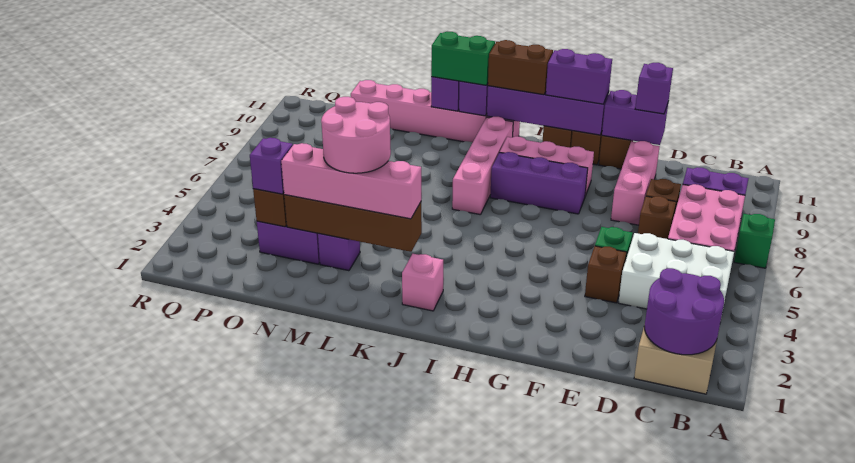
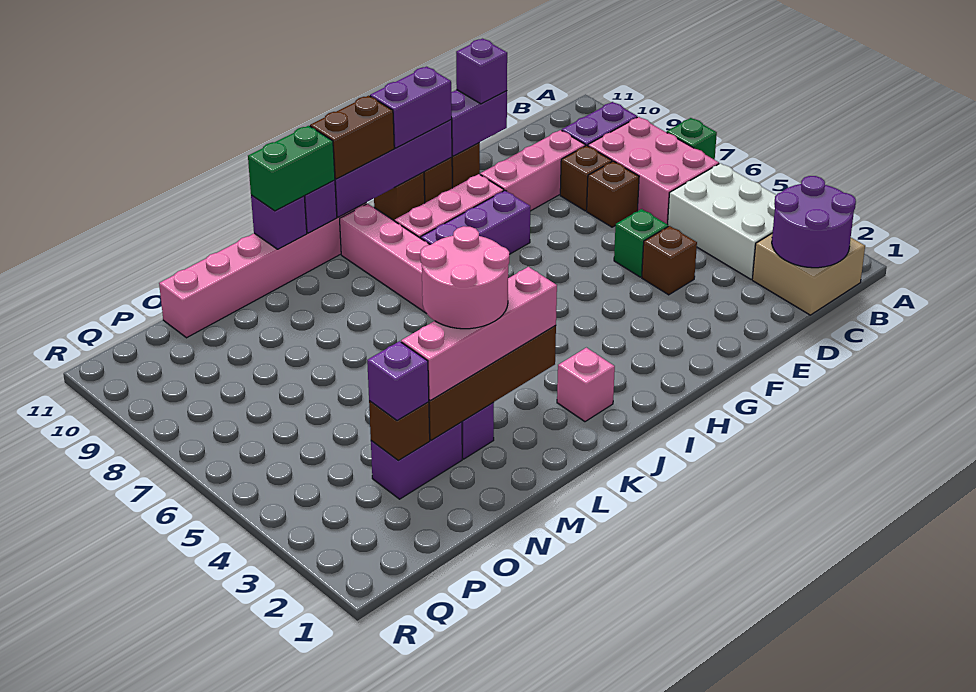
white brick B4:D5 level 1 -> white brick B3:C5 level 1
pink brick E8:E10 level 1 -> pink brick D9:F9 level 1

